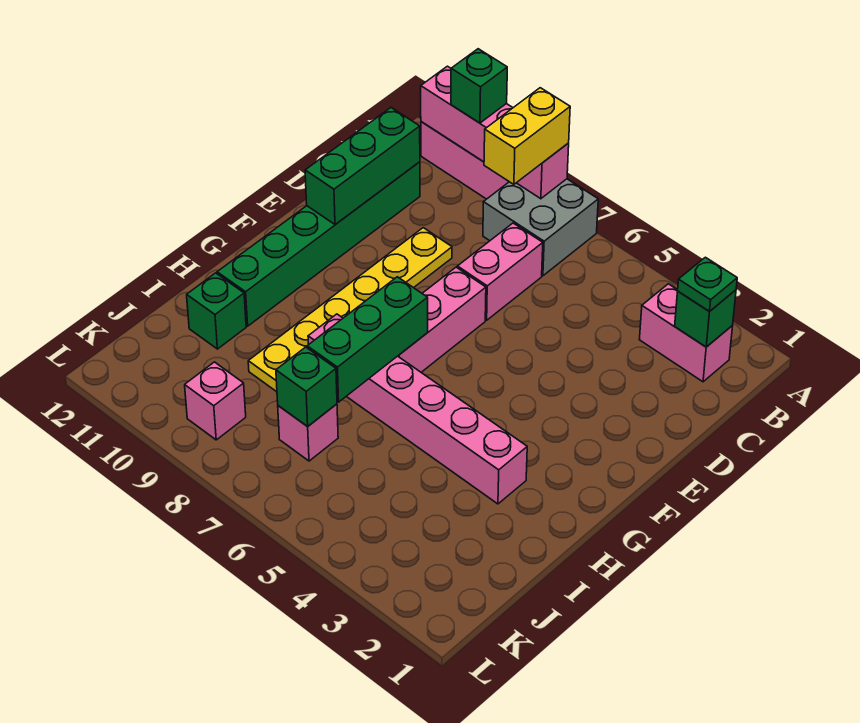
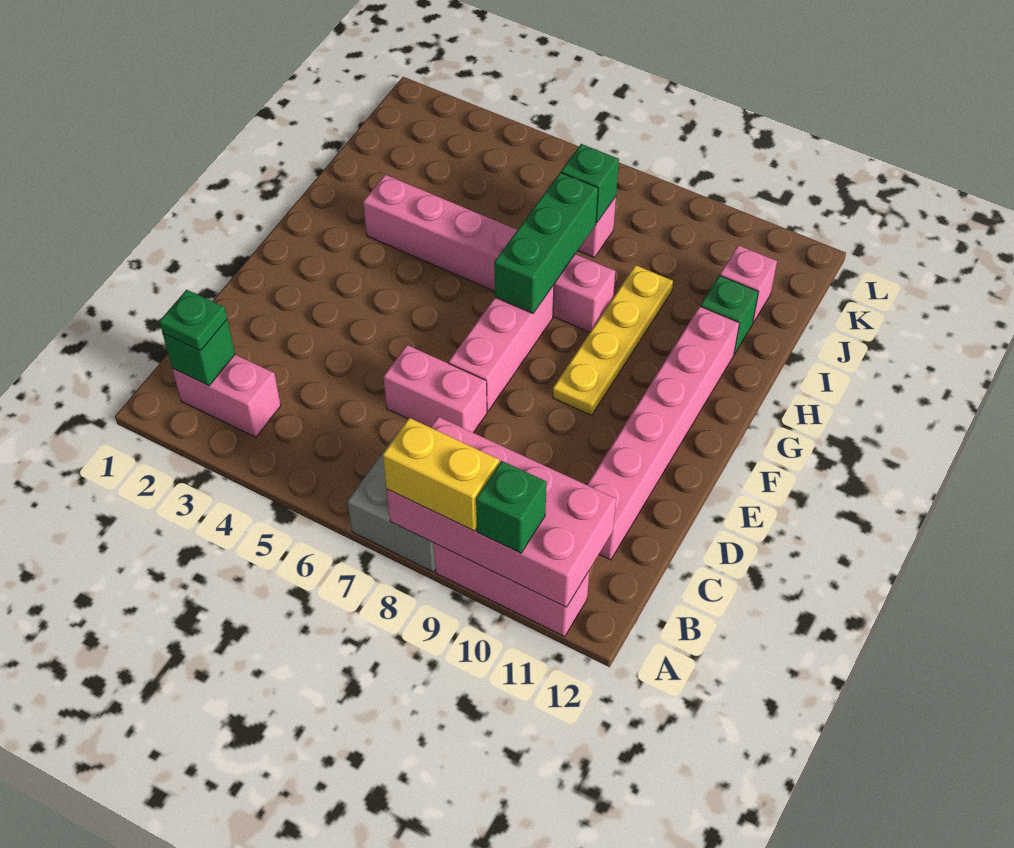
pink brick A8:A11 level 2 -> pink brick A8:B11 level 2
yellow brick A8:B8 level 3 -> yellow brick A8:A9 level 3
pink brick C7:D7 level 1 -> pink brick D6:D7 level 1
green brick C11:H11 level 1 -> pink brick C11:H11 level 1
green brick C11:E11 level 2 -> none
yellow plate D9:I9 level 1 -> yellow plate F9:I9 level 1
pink brick K9 level 1 -> pink brick J11 level 1

